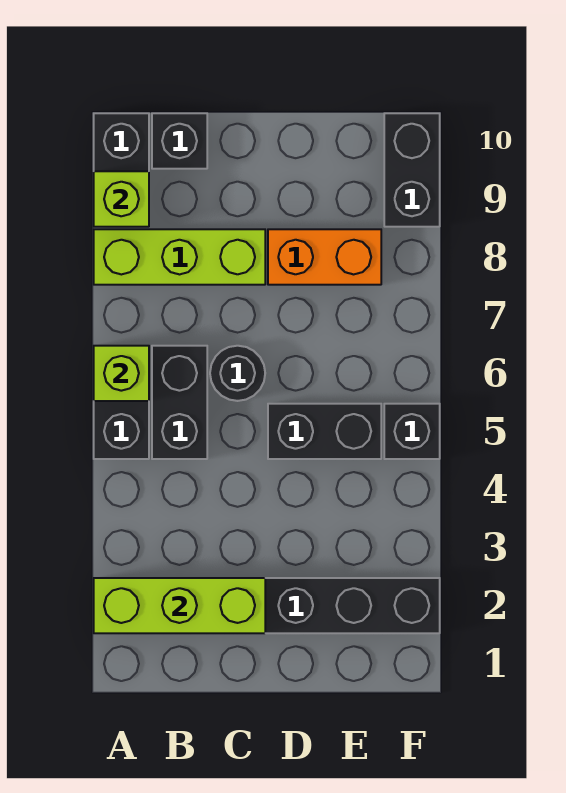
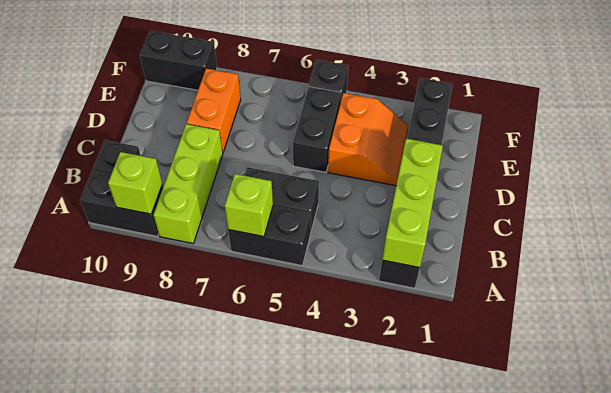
black round brick C6 level 1 -> none
none -> orange slope D3:E4 level 1 top 4

